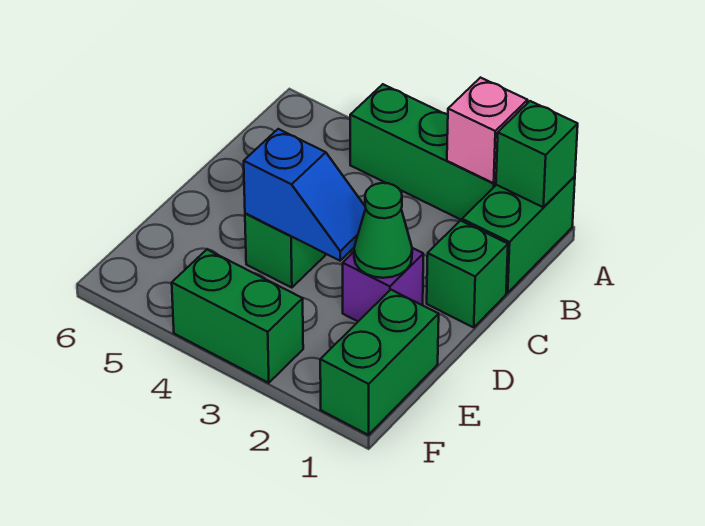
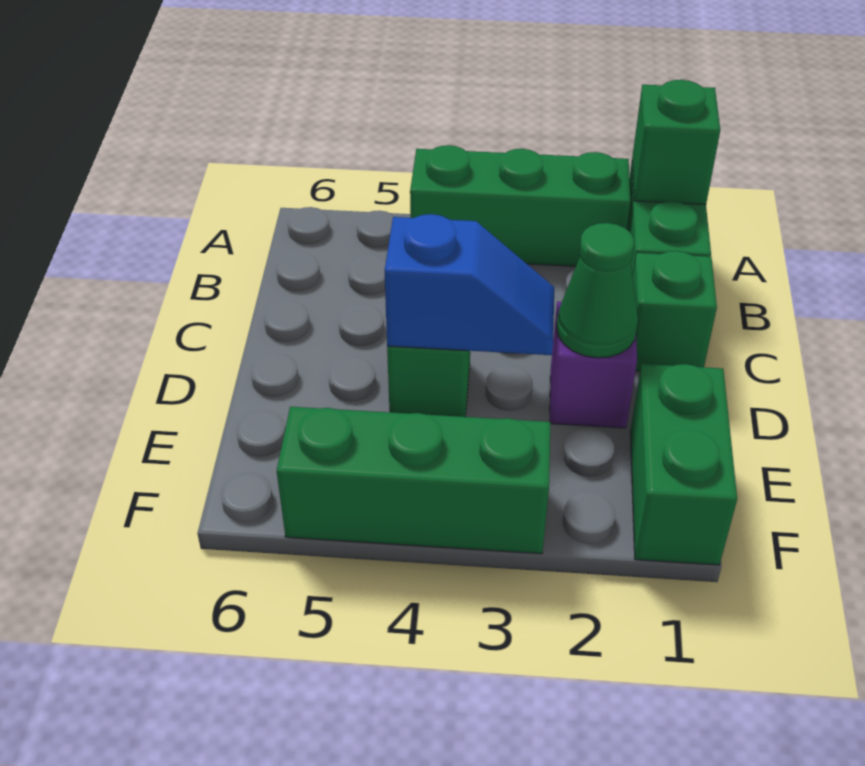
pink brick A2 level 2 -> none
green brick F3:F4 level 1 -> green brick F3:F5 level 1

